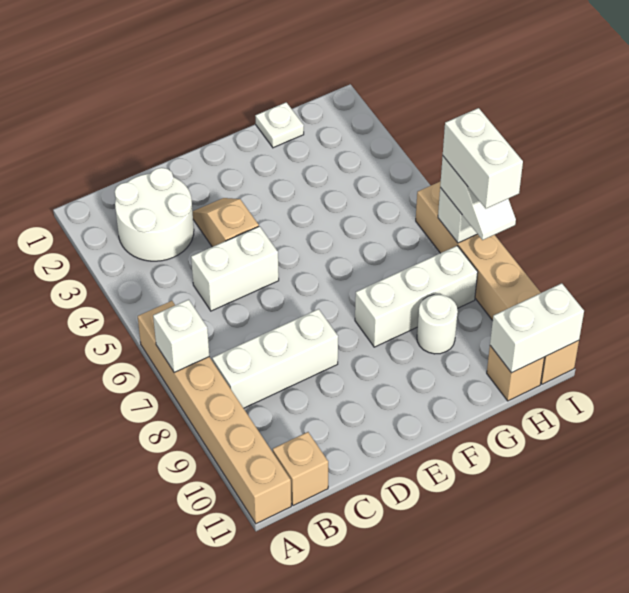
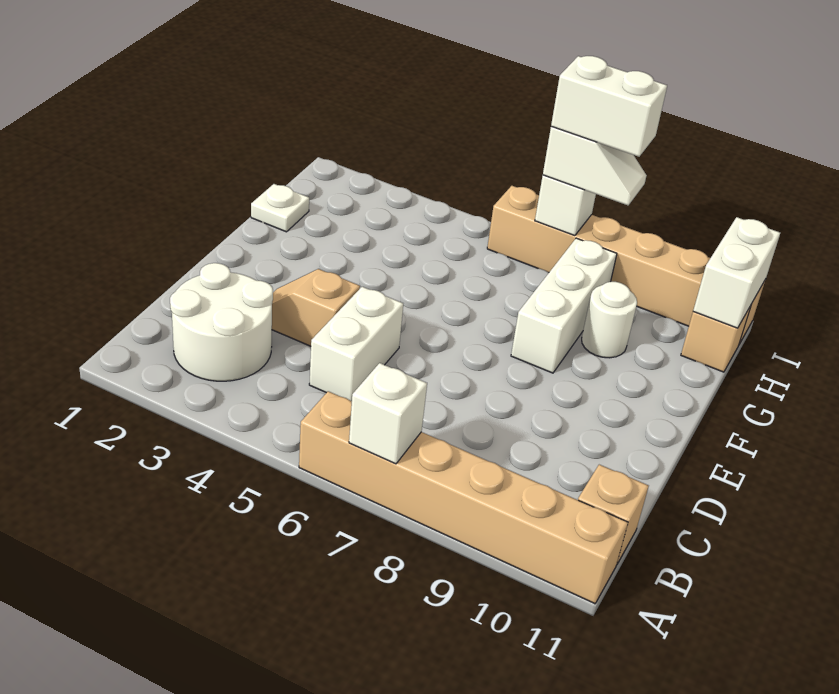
white brick B8:D8 level 1 -> none

